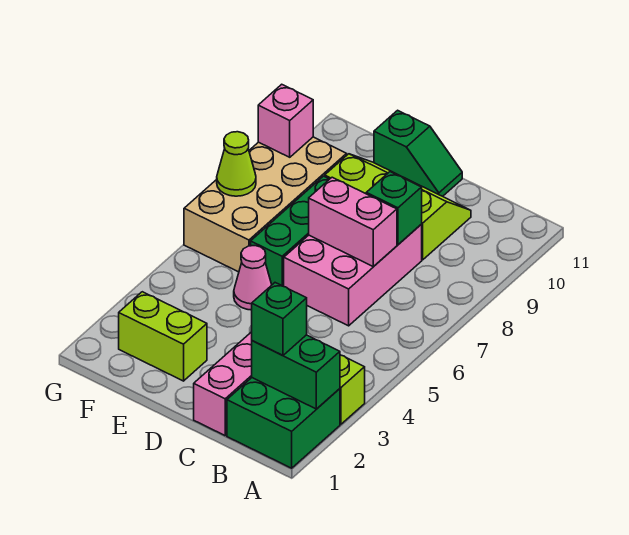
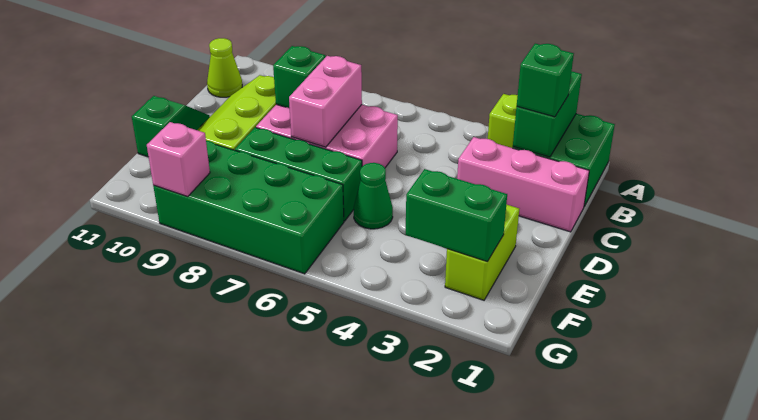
pink cone E5 level 1 -> green cone E5 level 1
none -> green brick F2:F3 level 2
tan brick F6:G9 level 1 -> green brick F6:G9 level 1
lime cone G7 level 2 -> lime cone B11 level 1

